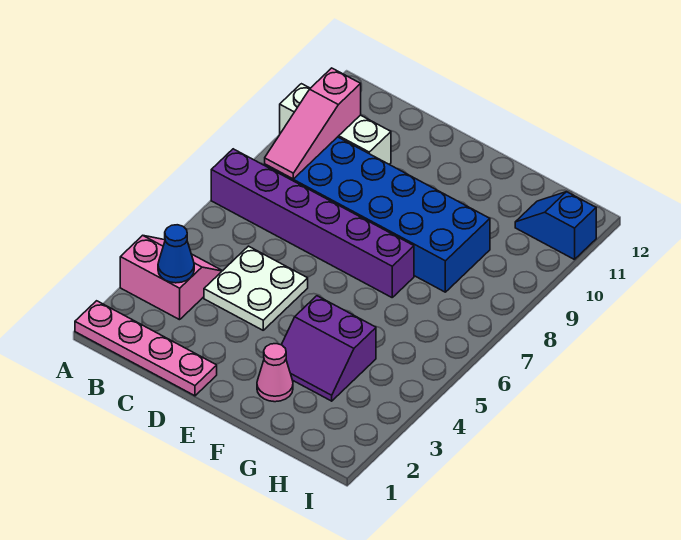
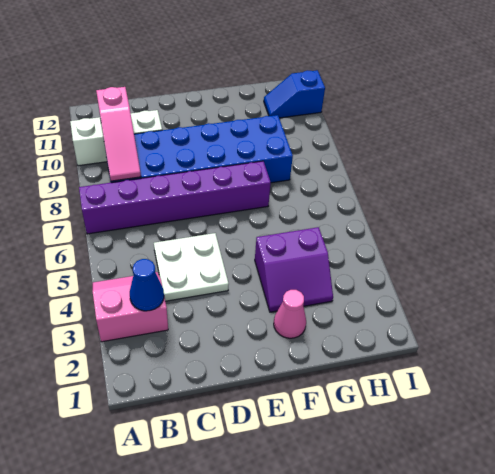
pink plate A1:D1 level 1 -> none

